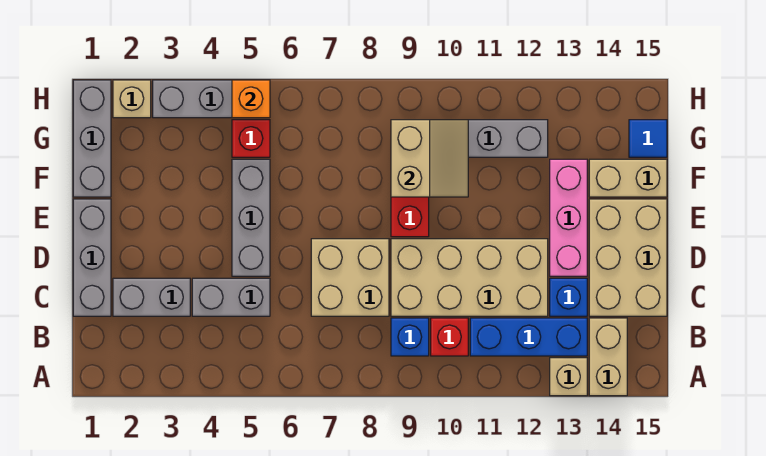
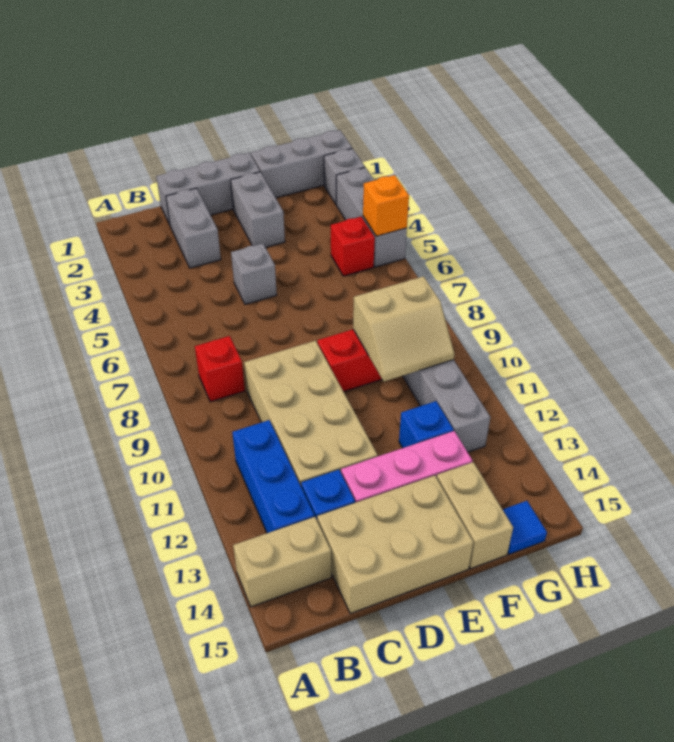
tan brick A13 level 1 -> none
blue brick B9 level 1 -> blue brick F12 level 1
red brick B10 level 1 -> red brick B8 level 1
grey brick C4:C5 level 1 -> grey brick E2:E3 level 1
tan brick C7:D8 level 1 -> none
grey brick D5:F5 level 1 -> grey brick D5 level 1
tan brick H2 level 1 -> grey brick H2 level 1

